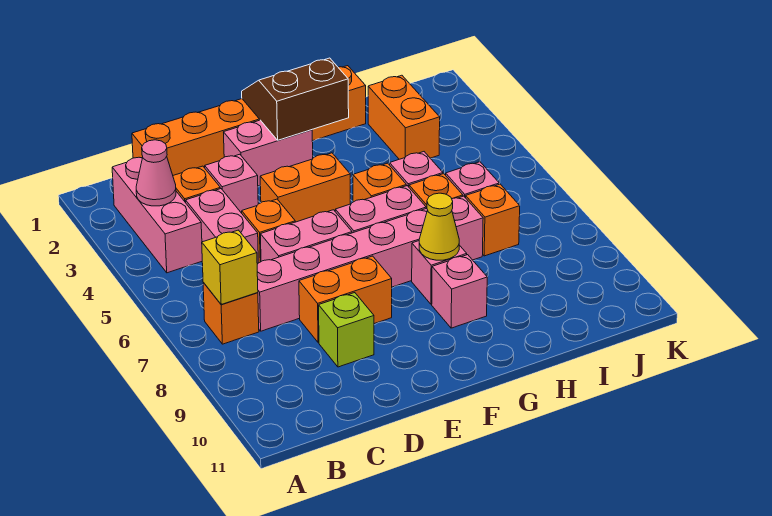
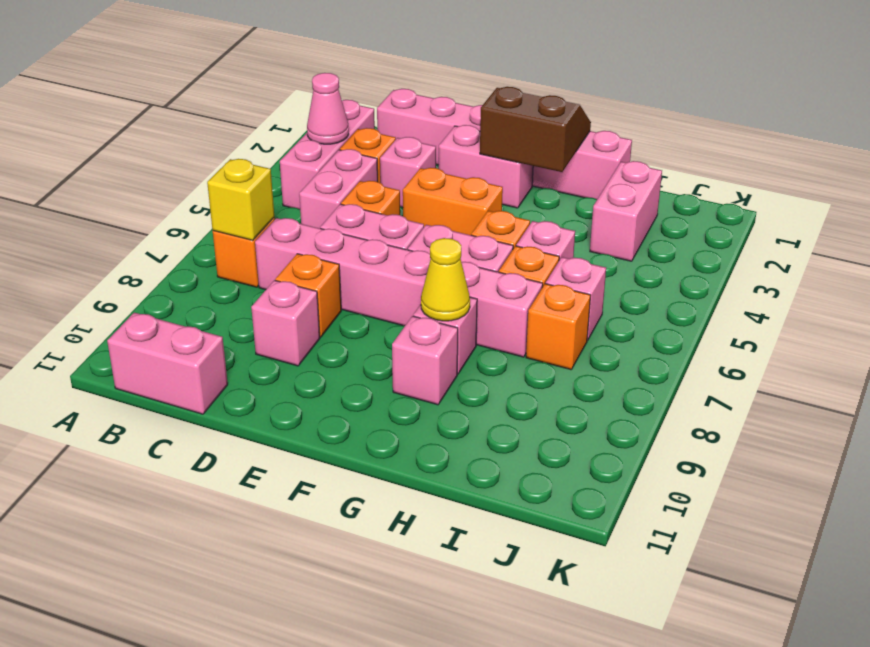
none -> pink brick B11:C11 level 1
orange brick C1:H1 level 1 -> pink brick C1:H1 level 1
orange brick D8:E8 level 1 -> orange brick D8 level 1
lime brick D9 level 1 -> pink brick D9 level 1
orange brick I2:I3 level 1 -> pink brick I2:I3 level 1

